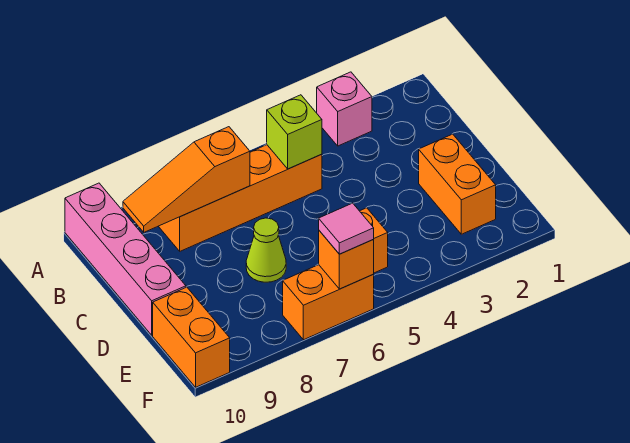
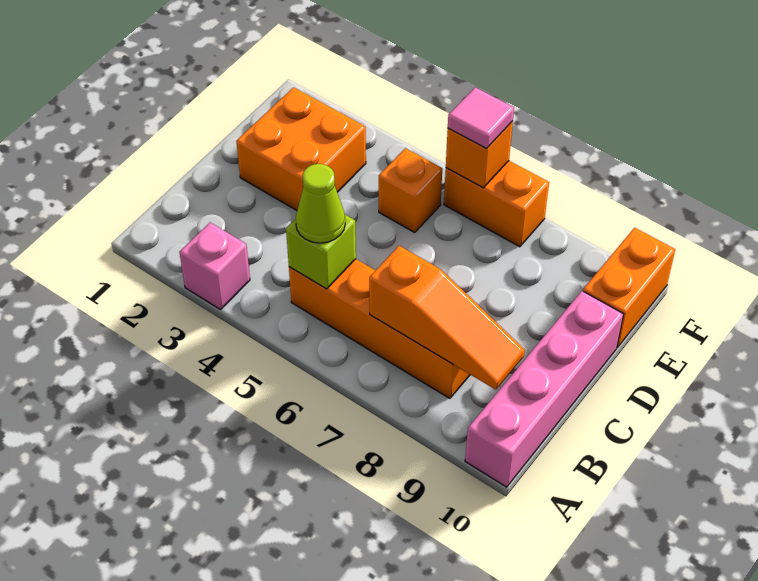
orange brick D2:E2 level 1 -> orange brick D2:E3 level 1
lime cone D7 level 1 -> lime cone B5 level 3

